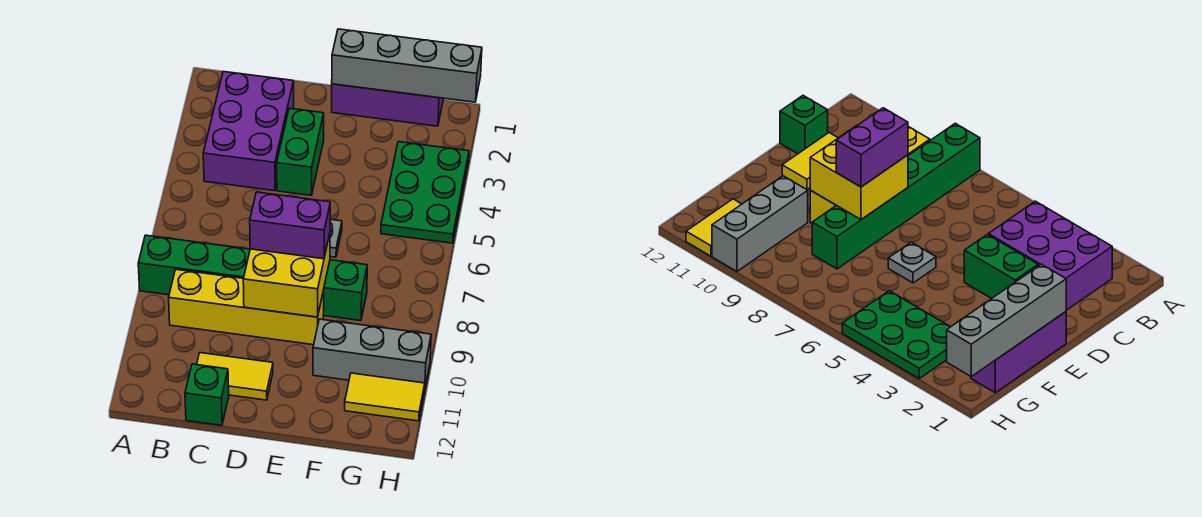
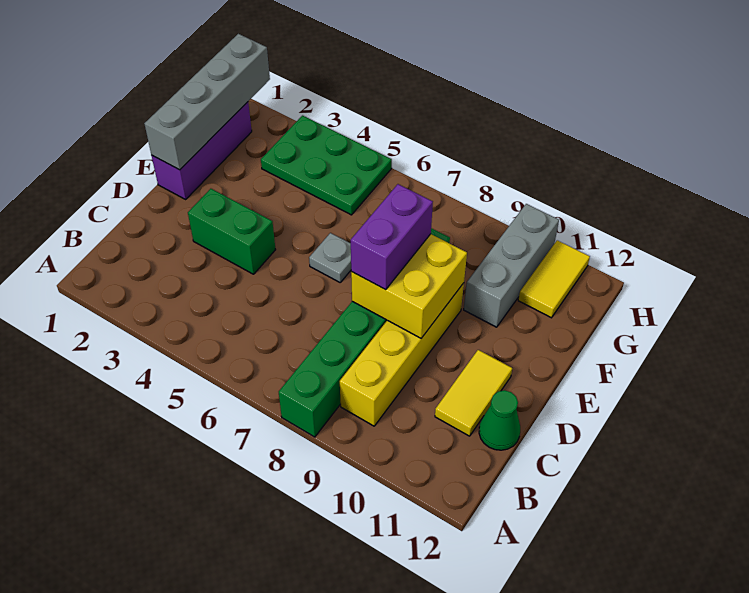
purple brick B2:C4 level 1 -> none
green brick C12 level 1 -> green cone C12 level 1

